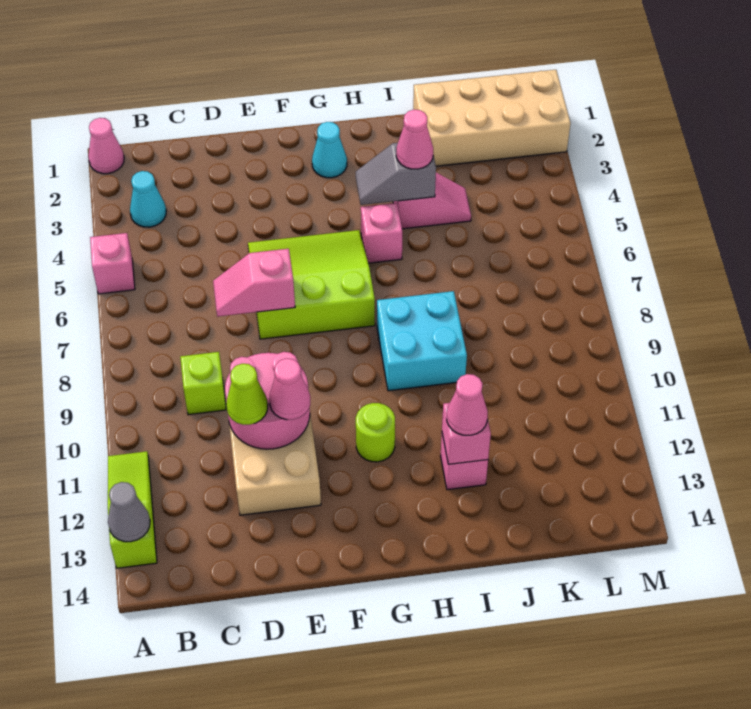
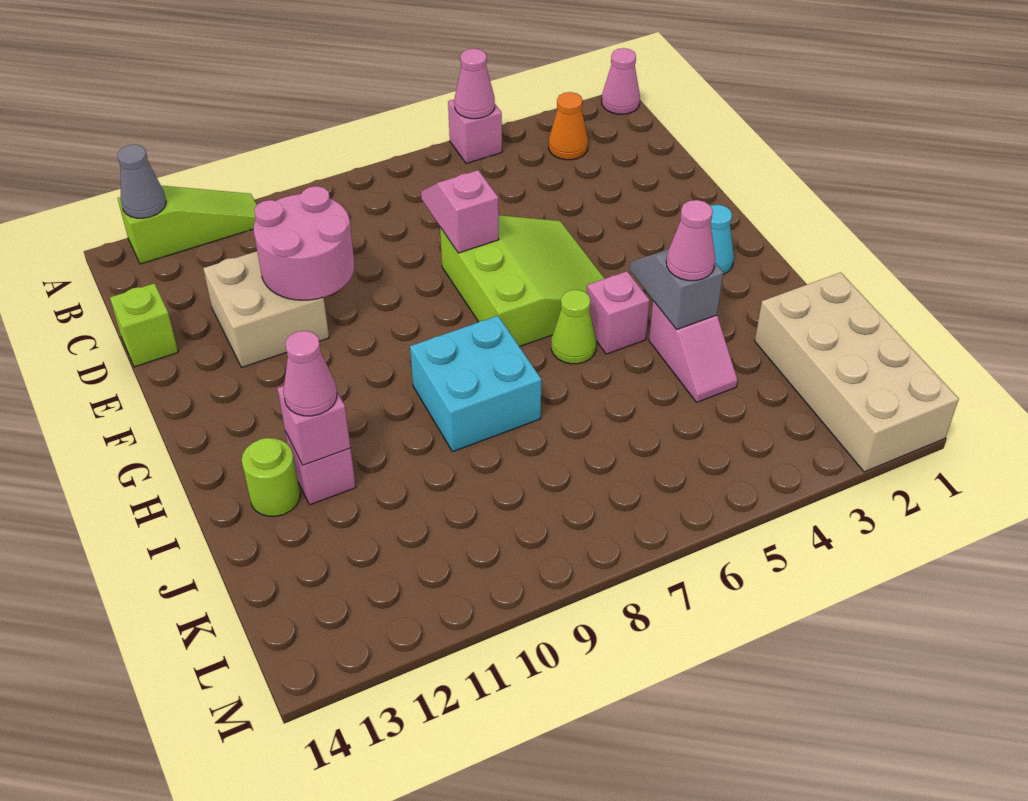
cyan cone B3 level 1 -> orange cone B3 level 1
lime brick C9 level 1 -> lime brick D14 level 1
lime cone D11 level 3 -> lime cone H6 level 1
pink cone E11 level 3 -> pink cone A5 level 2
lime round brick G11 level 1 -> lime round brick I13 level 1

